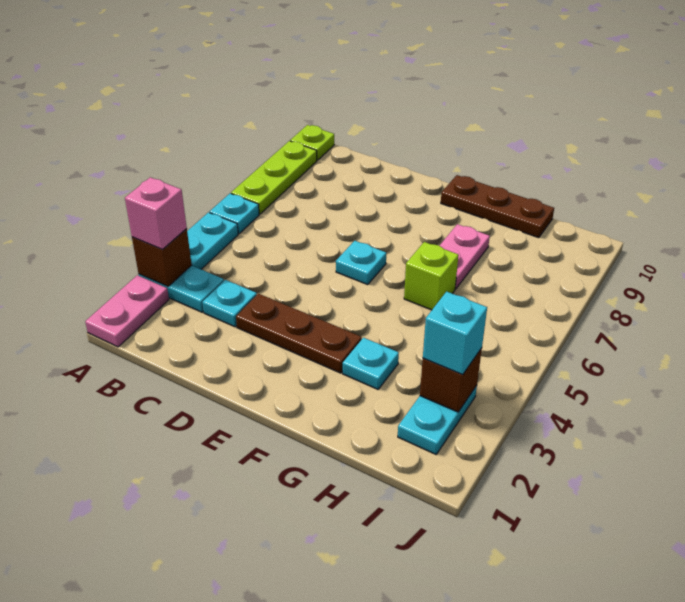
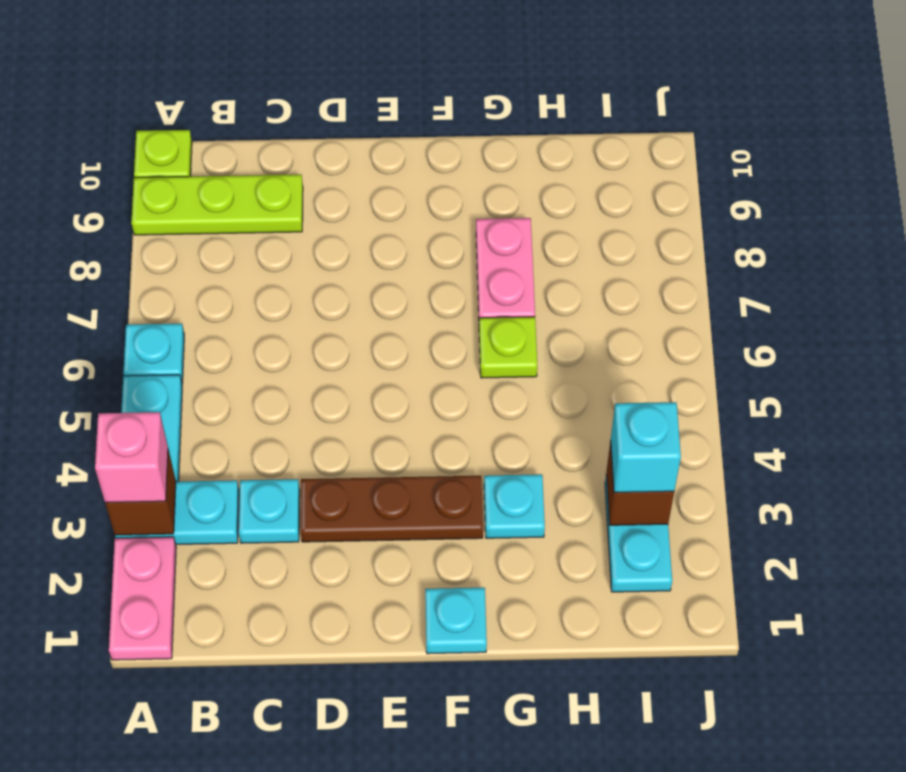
lime plate A7:A9 level 1 -> lime plate A9:C9 level 1
cyan plate E6 level 1 -> cyan plate F1 level 1
brown plate F10:H10 level 1 -> none
lime brick G6 level 1 -> lime plate G6 level 1

